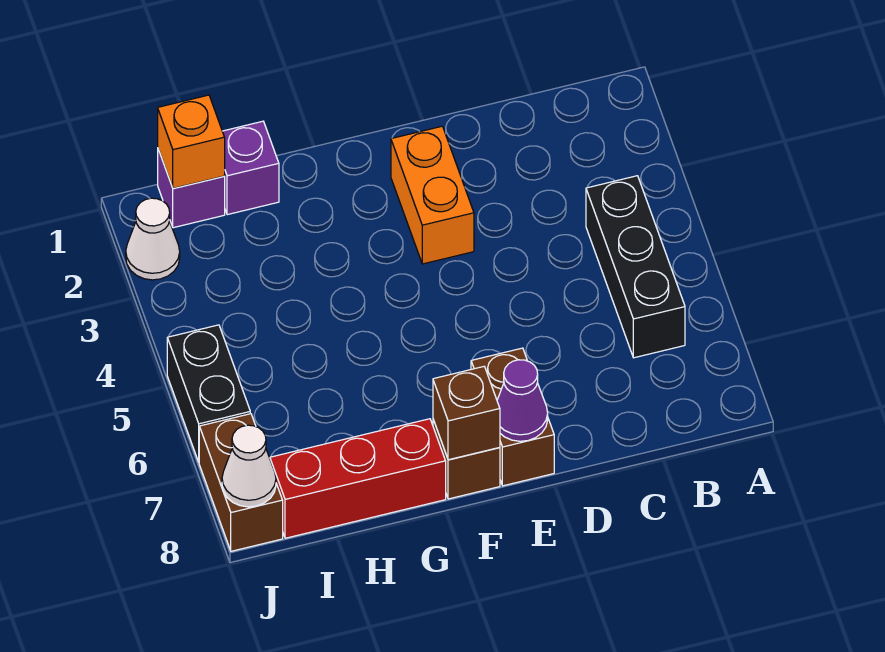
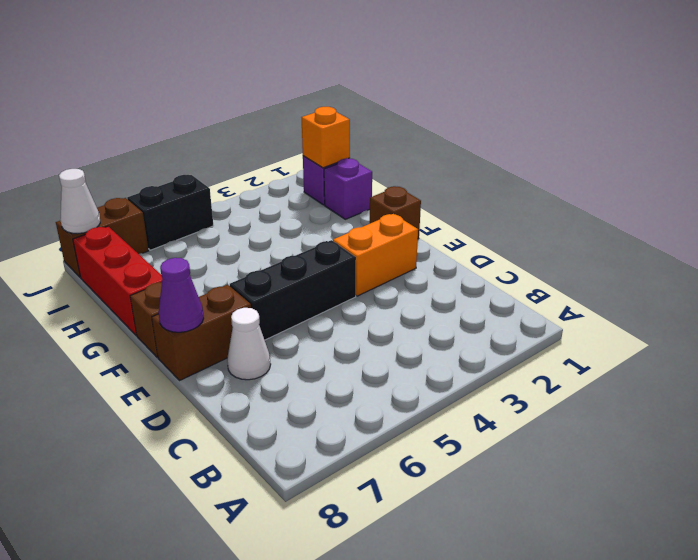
black brick B4:B6 level 1 -> black brick E4:E6 level 1
brown brick F8 level 2 -> brown brick F1 level 1
white cone J2 level 1 -> white cone D7 level 1

